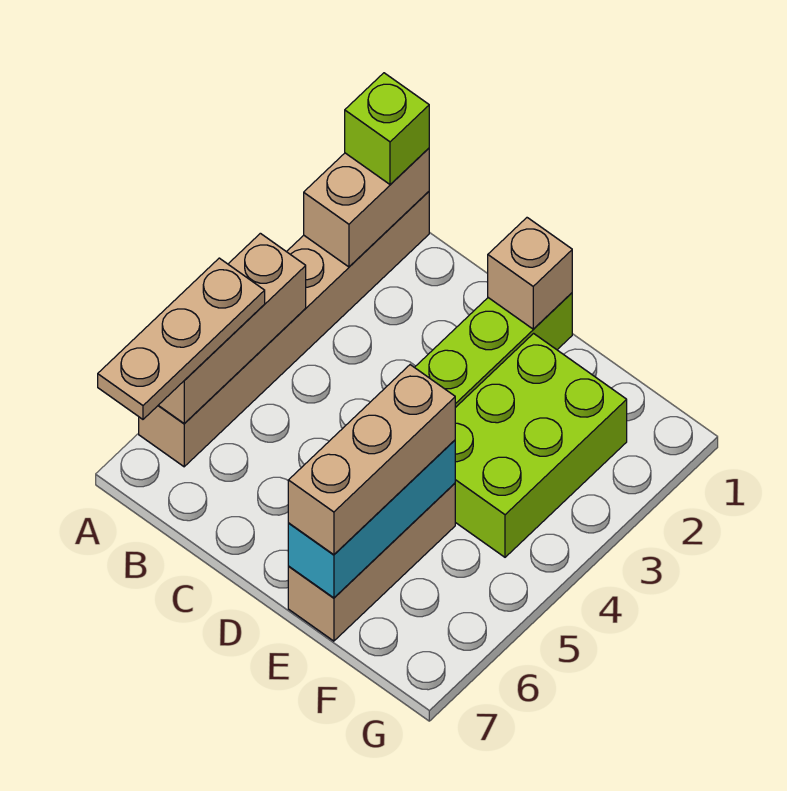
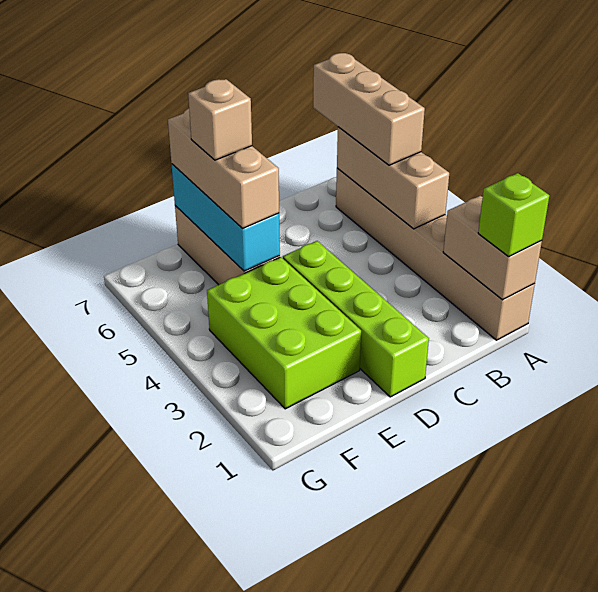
tan plate A5:A7 level 3 -> tan brick A5:A7 level 3
tan brick D1 level 2 -> tan brick E6 level 4

